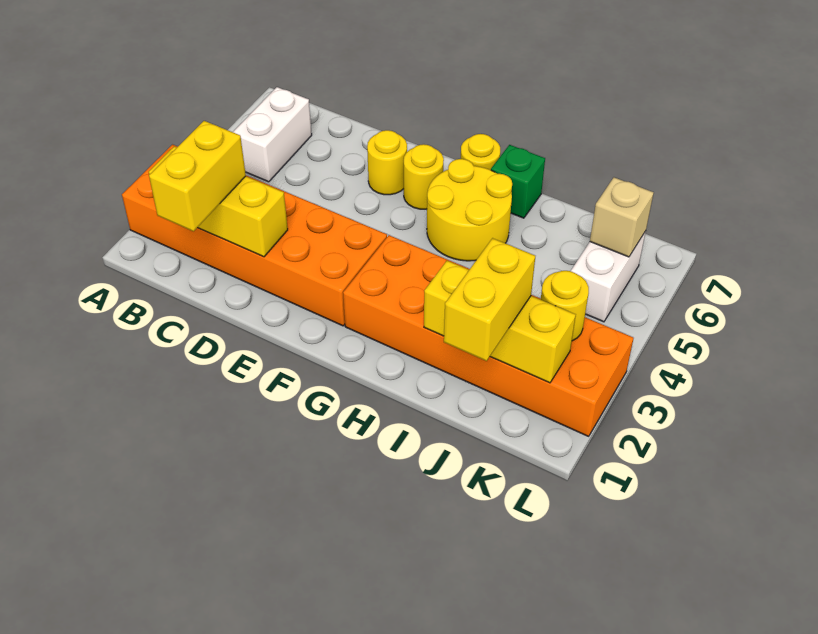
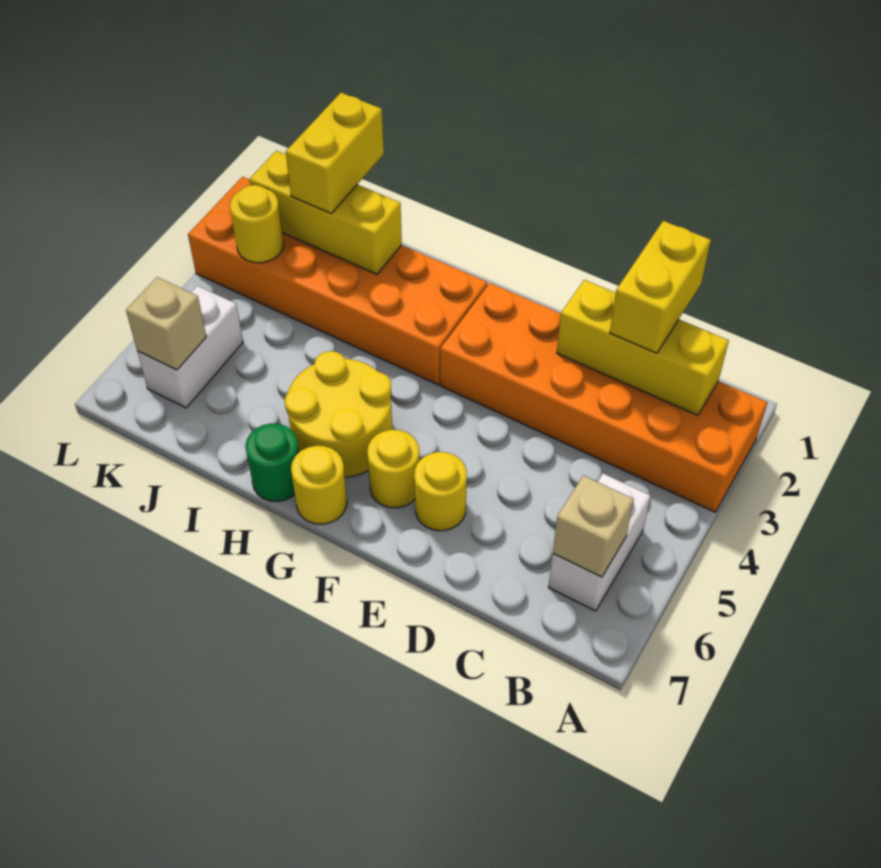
none -> tan brick B6 level 2
green brick H7 level 1 -> green round brick H7 level 1

